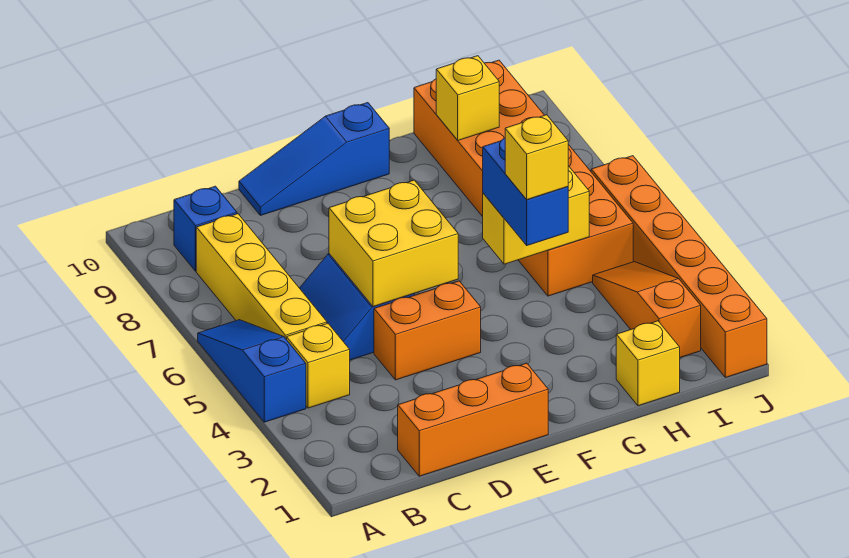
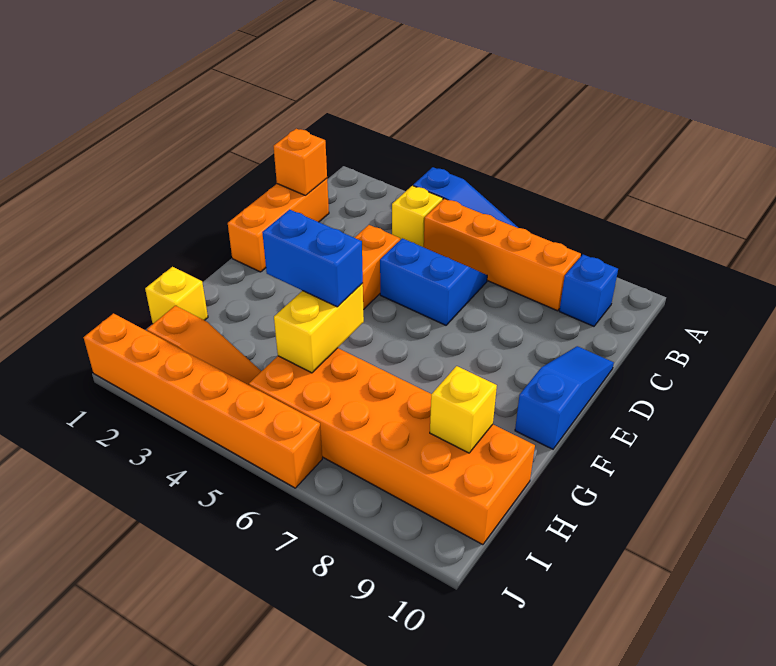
yellow brick B5:B8 level 1 -> orange brick B5:B8 level 1
none -> orange brick C1 level 2
yellow brick D5:E6 level 2 -> none
yellow brick G4 level 4 -> none

